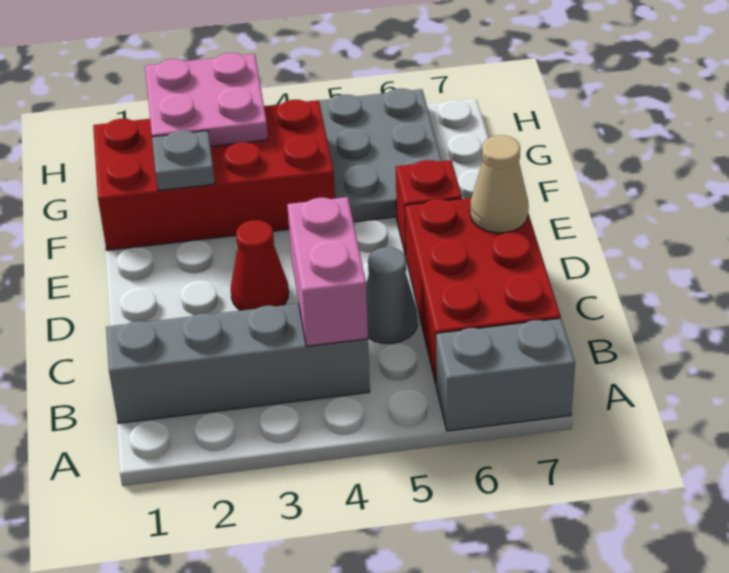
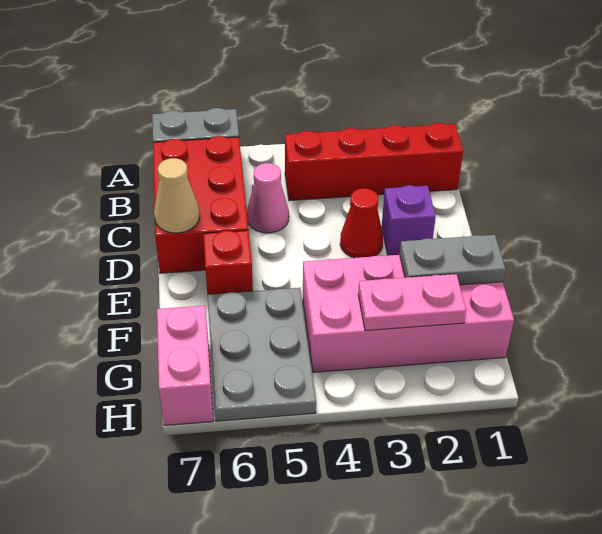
grey brick B1:B4 level 1 -> red brick B1:B4 level 1
pink brick B4:C4 level 2 -> pink brick G7:H7 level 1
grey cone C5 level 1 -> pink cone C5 level 1
none -> purple brick D2 level 1
red brick F1:G4 level 1 -> pink brick F1:G4 level 1
grey plate F2 level 2 -> grey plate F1:F2 level 2
pink plate G2:H3 level 2 -> pink plate G2:G3 level 2

